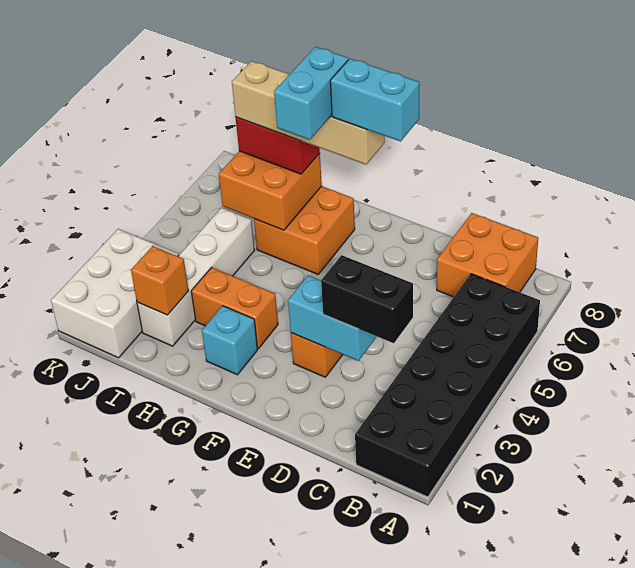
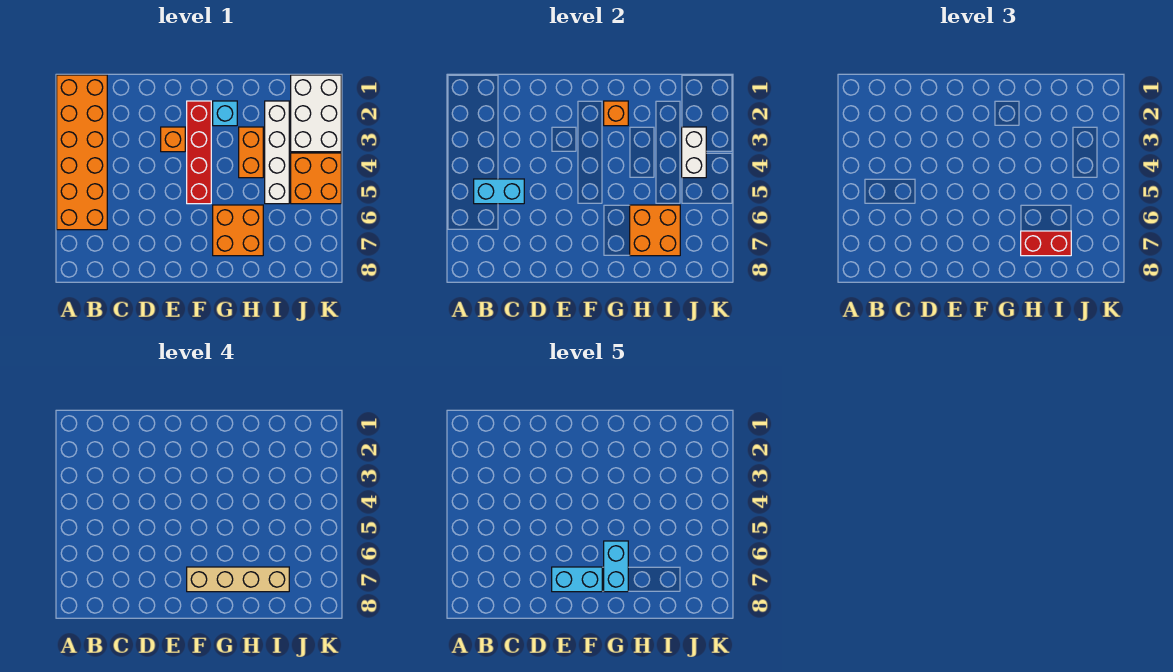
black brick A1:B6 level 1 -> orange brick A1:B6 level 1
orange brick B7:C8 level 1 -> orange brick J4:K5 level 1
black brick C3:D3 level 3 -> none
cyan brick D3:E3 level 2 -> cyan brick B5:C5 level 2
none -> red brick F2:F5 level 1
orange brick G3:H3 level 1 -> orange brick H3:H4 level 1
orange brick I2 level 2 -> orange brick G2 level 2
none -> white brick J3:J4 level 2

